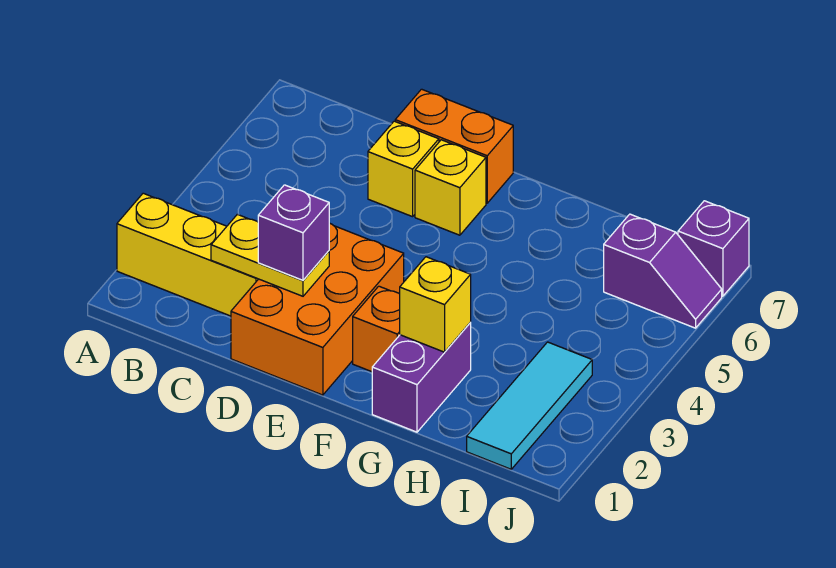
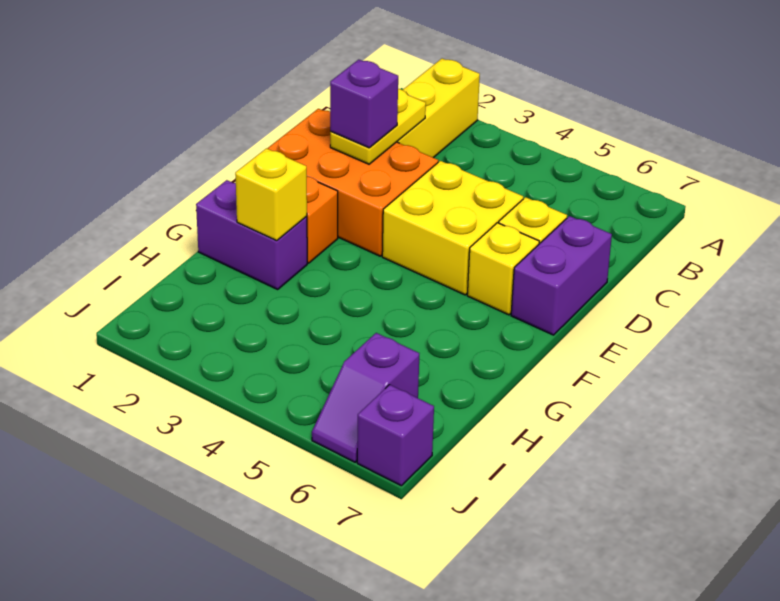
none -> yellow brick D4:E5 level 1
orange brick D7:E7 level 1 -> purple brick D7:E7 level 1
cyan tile I1:I3 level 1 -> none

